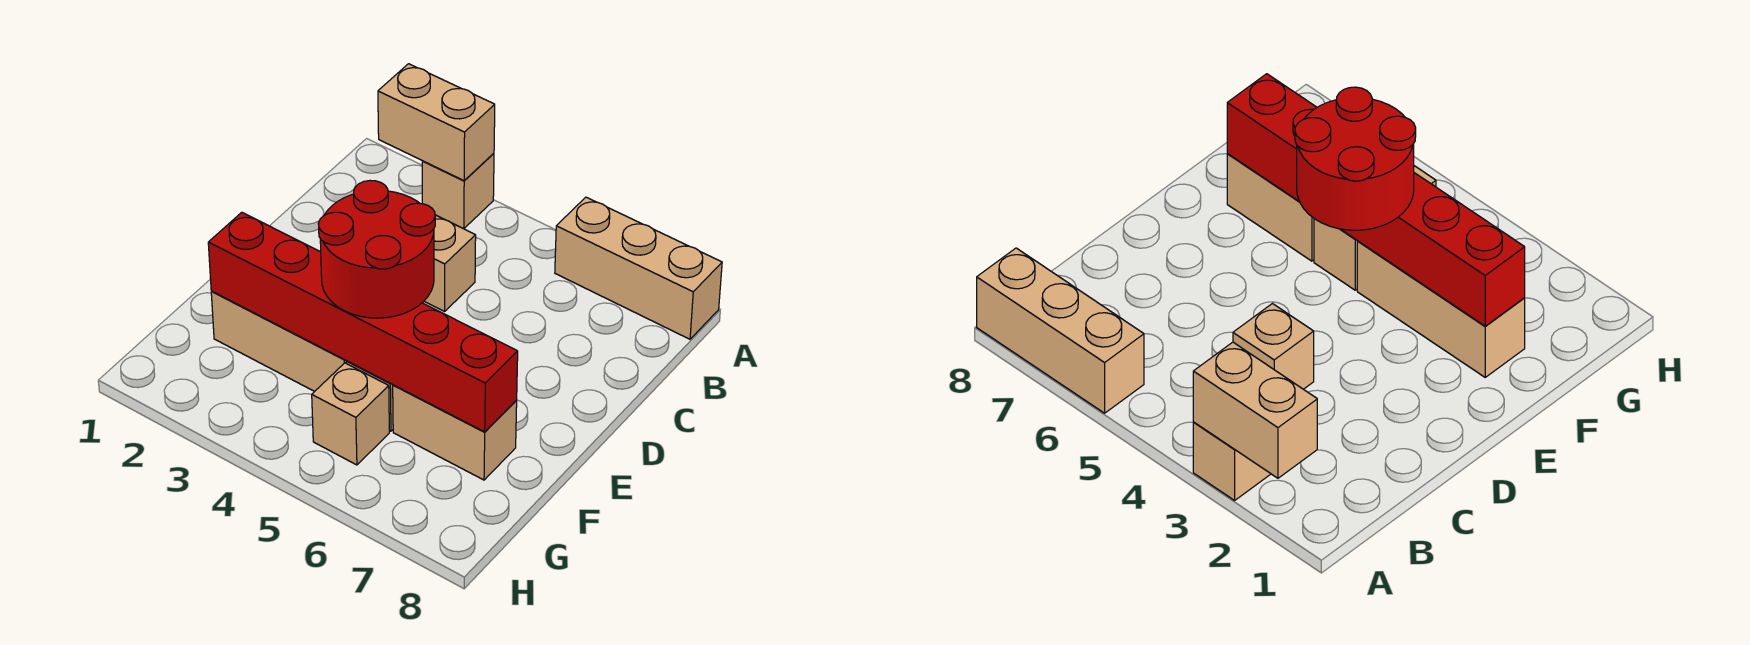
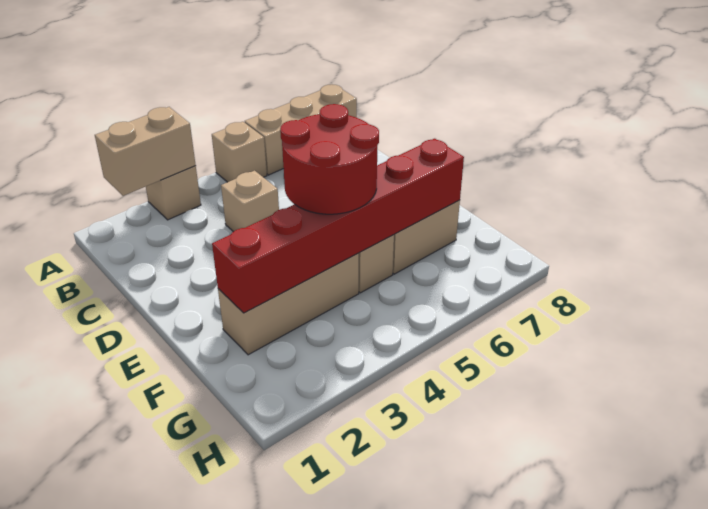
tan brick G5 level 1 -> tan brick A5 level 1

